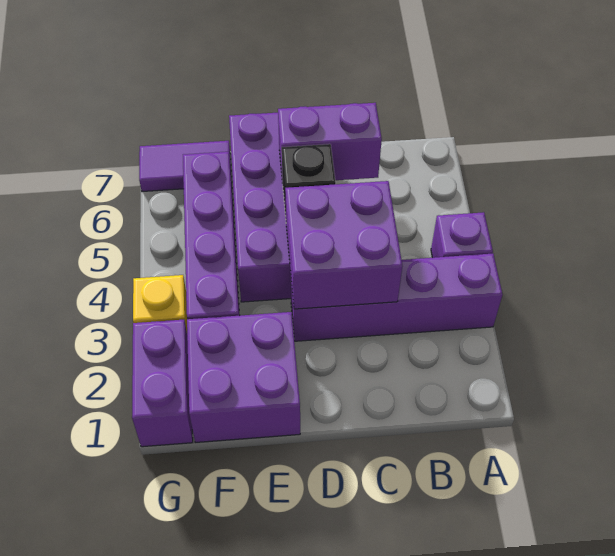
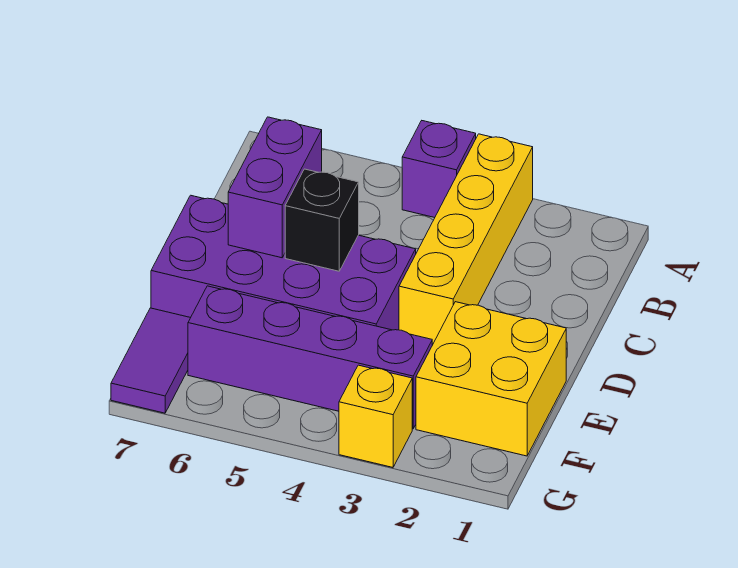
purple brick A3:D3 level 1 -> yellow brick A3:D3 level 1
purple brick C3:D4 level 2 -> none
purple brick E1:F2 level 1 -> yellow brick E1:F2 level 1
purple brick G1:G2 level 1 -> none

